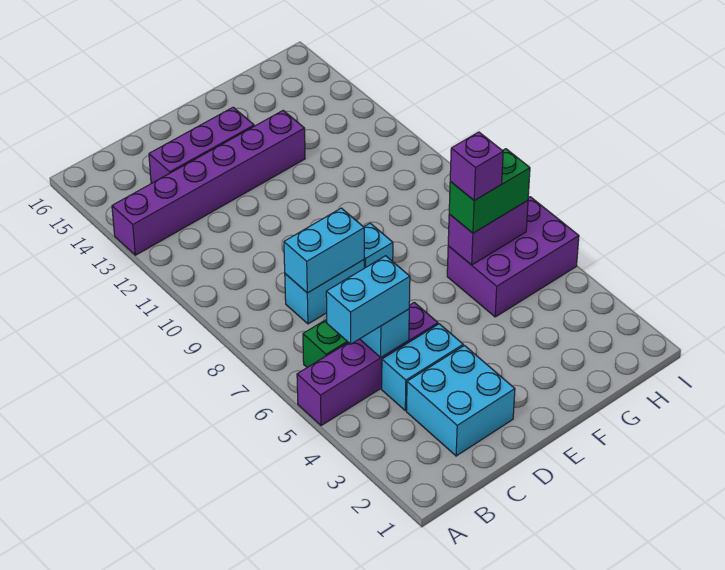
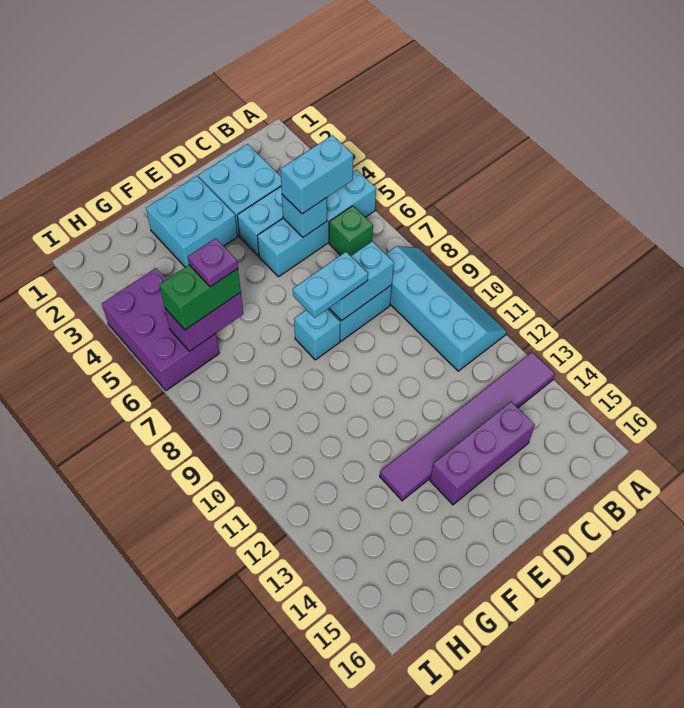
purple brick A5:D5 level 1 -> cyan brick A5:D5 level 1
none -> cyan slope A8:B11 level 1 top B
purple brick A13:F13 level 1 -> purple tile A13:F13 level 1
none -> cyan plate D8:E8 level 3
none -> cyan brick E2:F3 level 1
purple brick G5:I6 level 1 -> purple brick H4:I6 level 1
purple brick G6 level 4 -> purple plate G6 level 4

